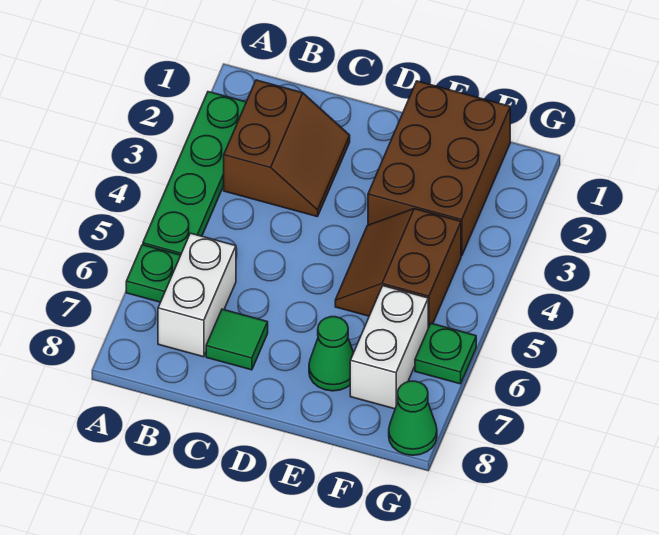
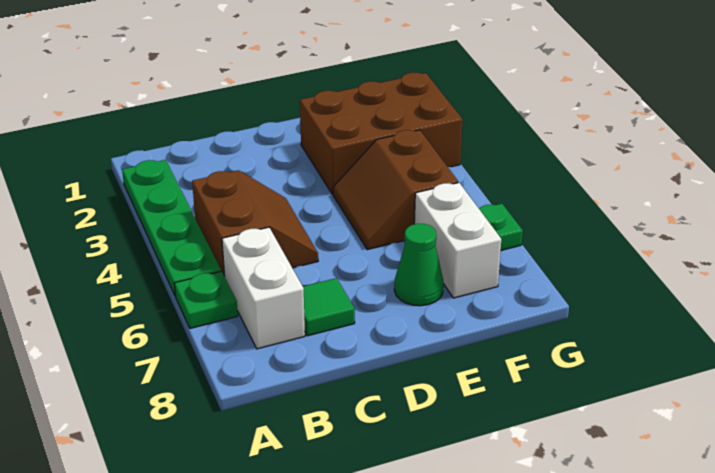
brown slope B2:C3 level 1 top B -> brown slope B4:C5 level 1 top B
brown brick E1:F3 level 1 -> brown brick E2:G3 level 1
green cone G8 level 1 -> none

